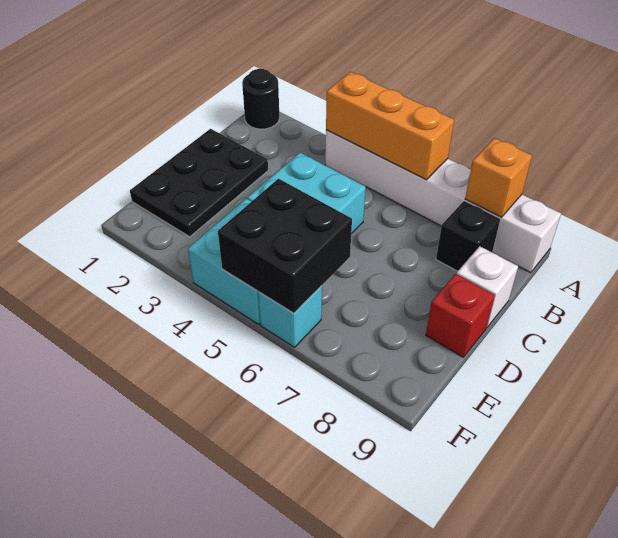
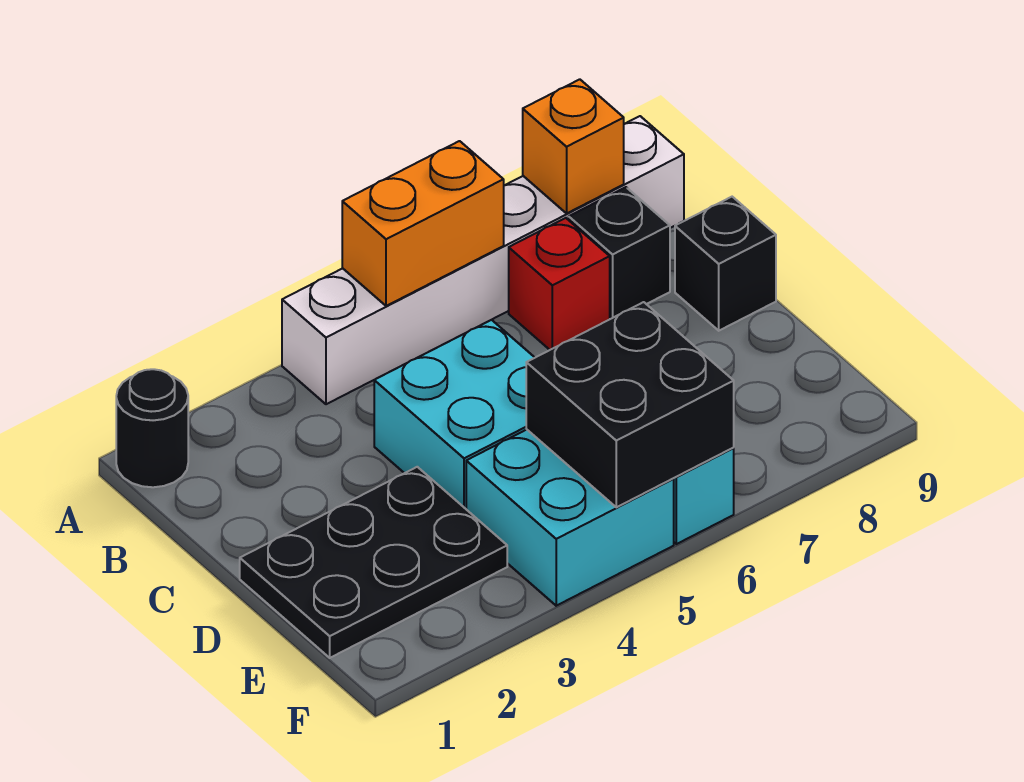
orange brick A4:A6 level 2 -> orange brick A5:A6 level 2
black plate C1:E2 level 1 -> black plate D1:E3 level 1
white brick C9 level 1 -> black brick C9 level 1
red brick D9 level 1 -> red brick B7 level 1

